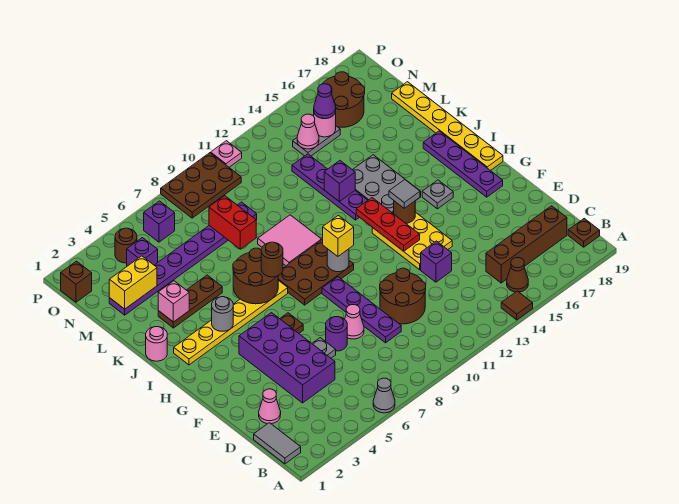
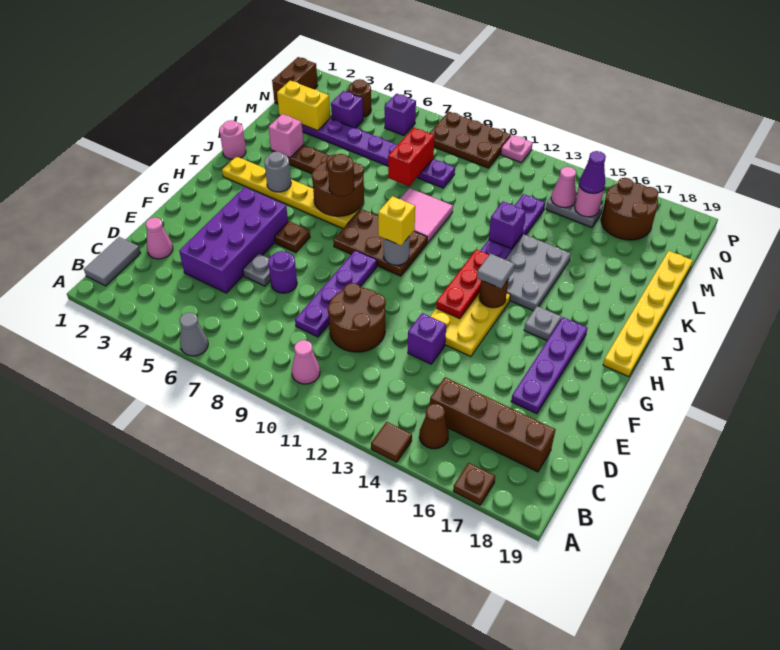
brown plate B19 level 1 -> brown plate A17 level 1
pink cone E8 level 1 -> pink cone B10 level 1
purple plate G18:J18 level 1 -> purple plate E17:H17 level 1
brown brick O1 level 1 -> brown brick N1:O1 level 1

